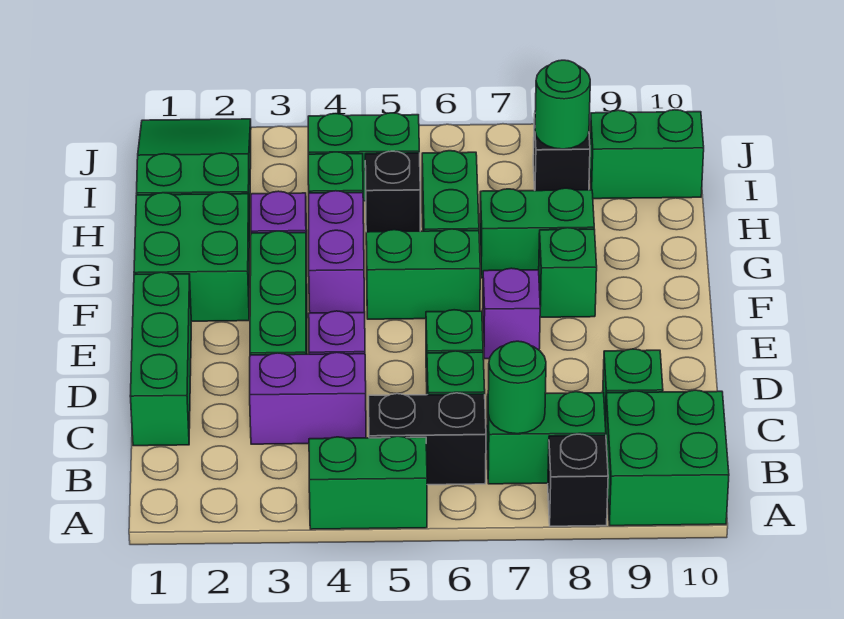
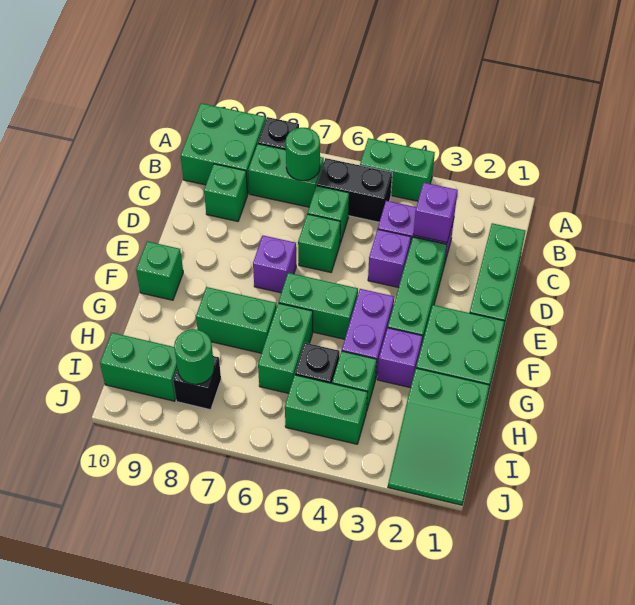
none -> purple brick C3 level 2
green brick F8 level 1 -> green brick F10 level 1

